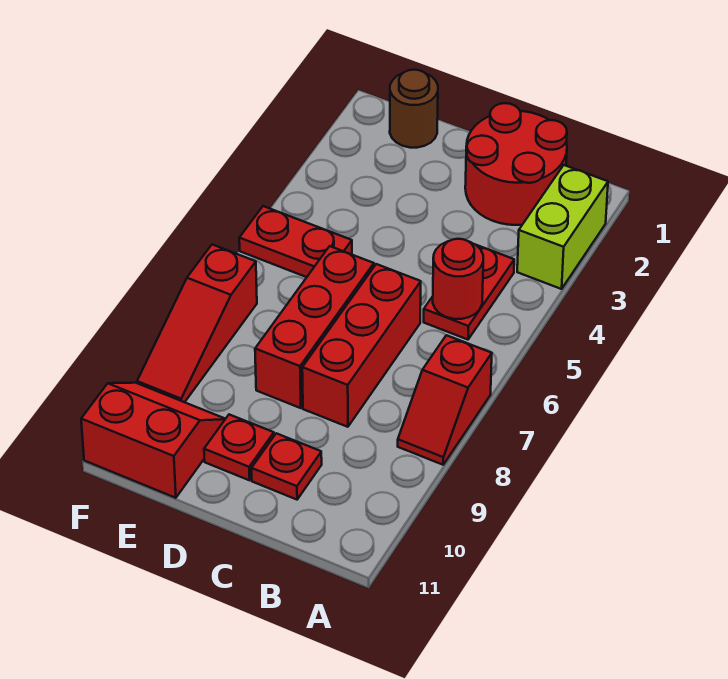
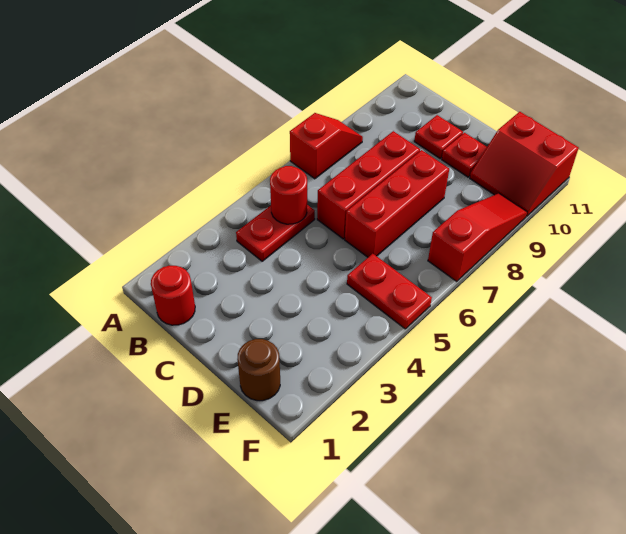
lime brick A2:A3 level 1 -> none
red round brick B1:C2 level 1 -> red round brick B1 level 1

